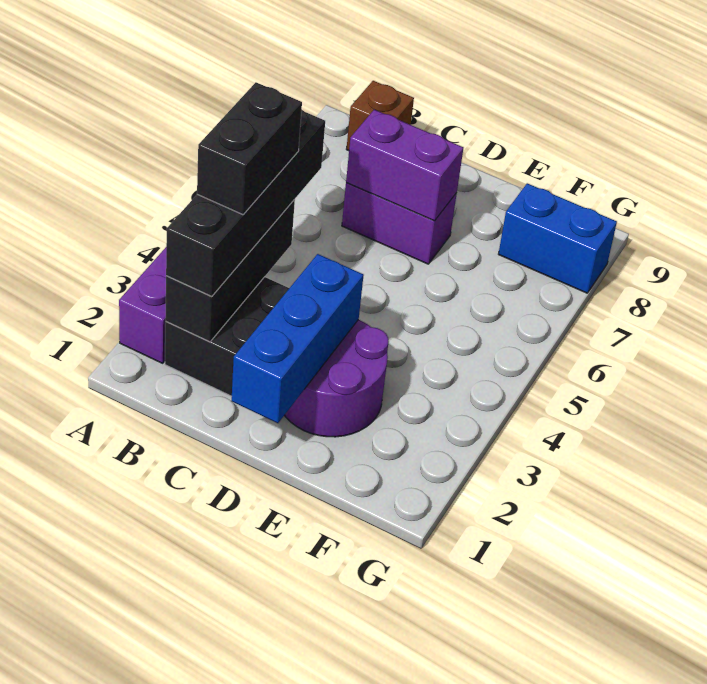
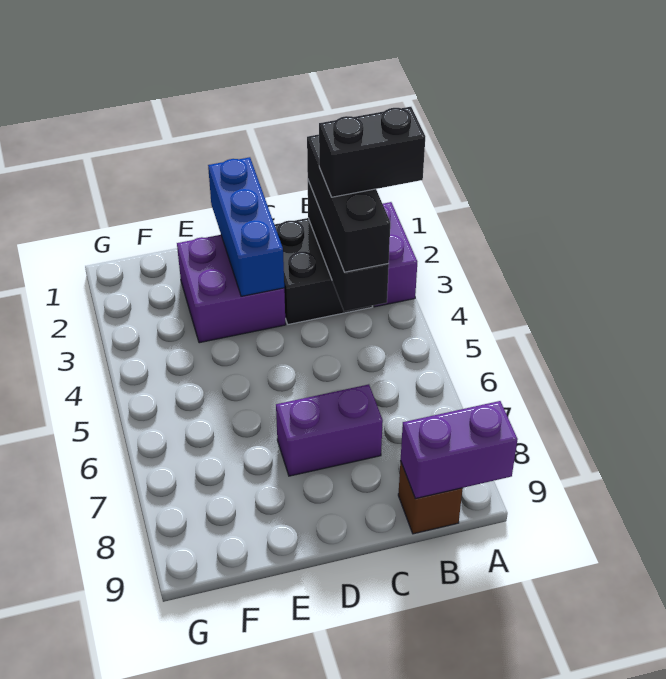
black brick B2:B5 level 3 -> black brick B2:B4 level 3
black brick B3:B4 level 4 -> black brick A3:B3 level 4
purple brick C7:D7 level 2 -> purple brick A9:B9 level 2
purple round brick D2:E3 level 1 -> purple brick D2:E3 level 1
blue brick F8:G8 level 1 -> none

